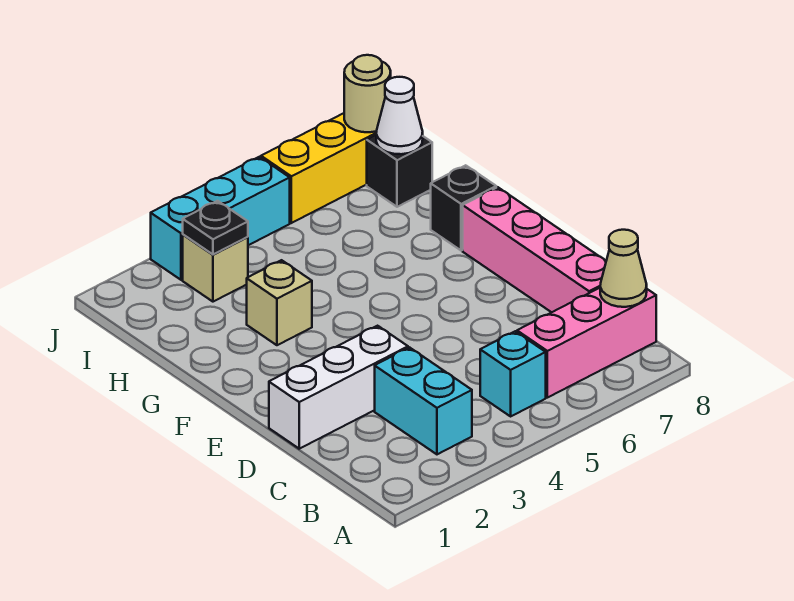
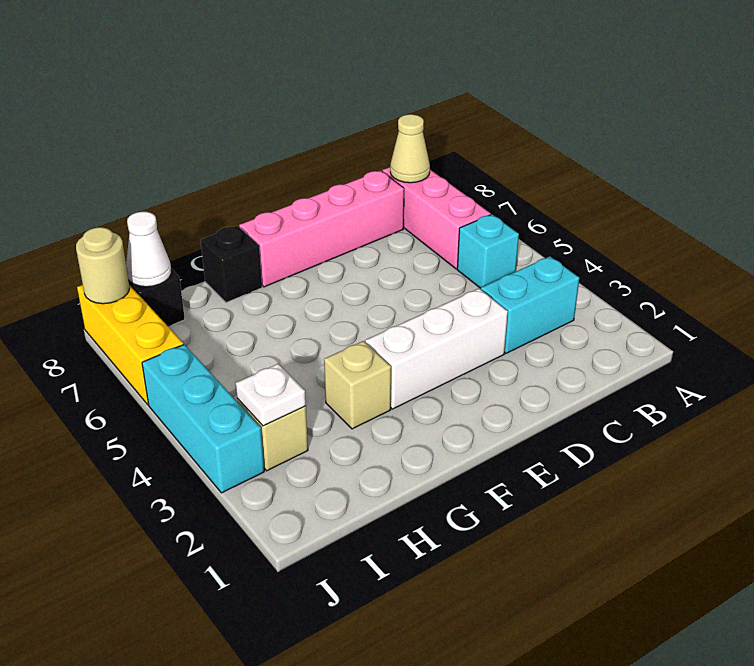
white brick D1:D3 level 1 -> white brick D3:F3 level 1
black plate I3 level 2 -> white plate I3 level 2

